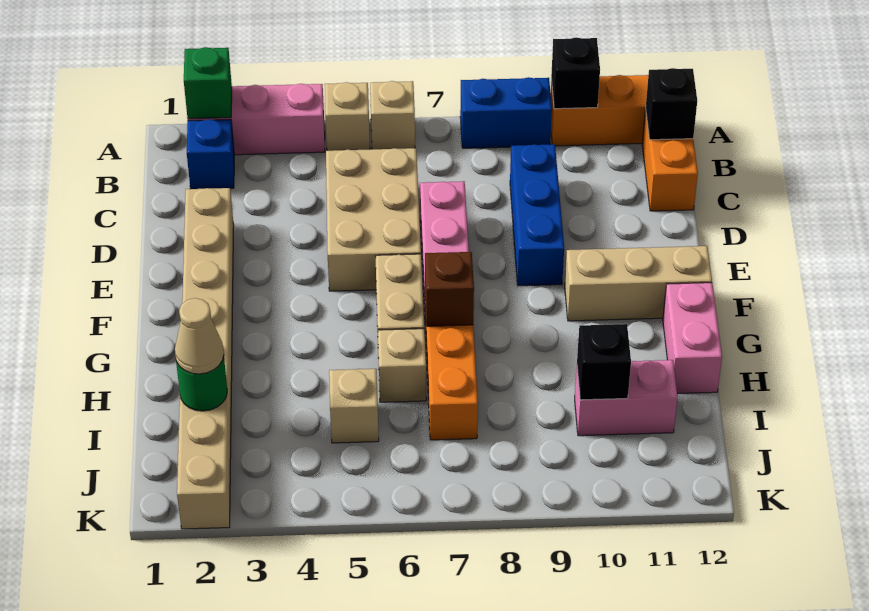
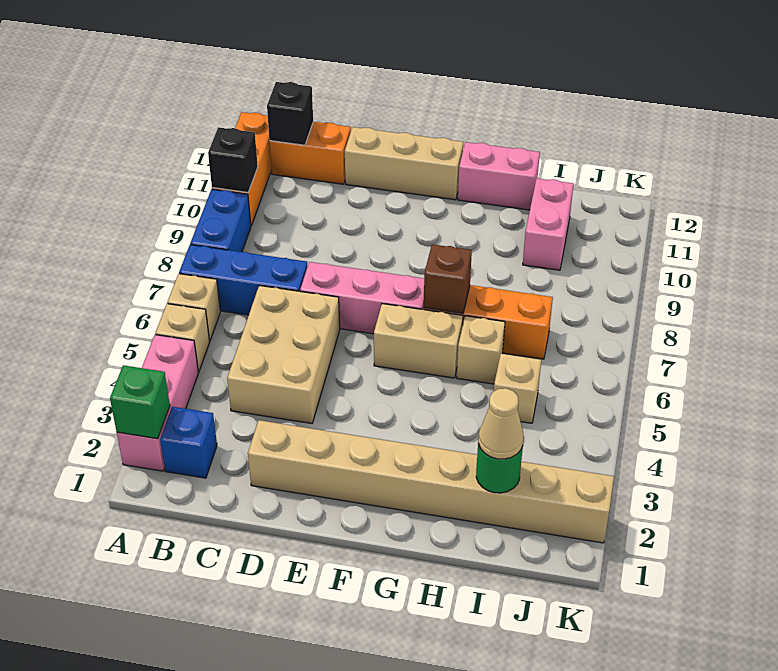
tan brick C5:E6 level 1 -> tan brick C4:D6 level 1
blue brick C9:E9 level 1 -> blue brick A7:C7 level 1
tan brick F10:F12 level 1 -> tan brick D12:F12 level 1
black brick I10 level 2 -> none

